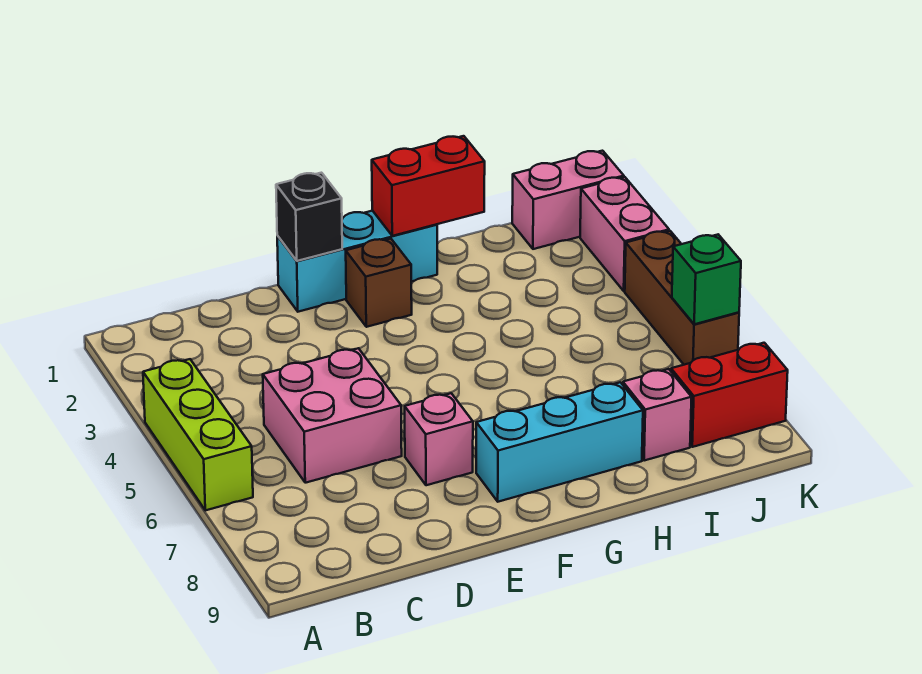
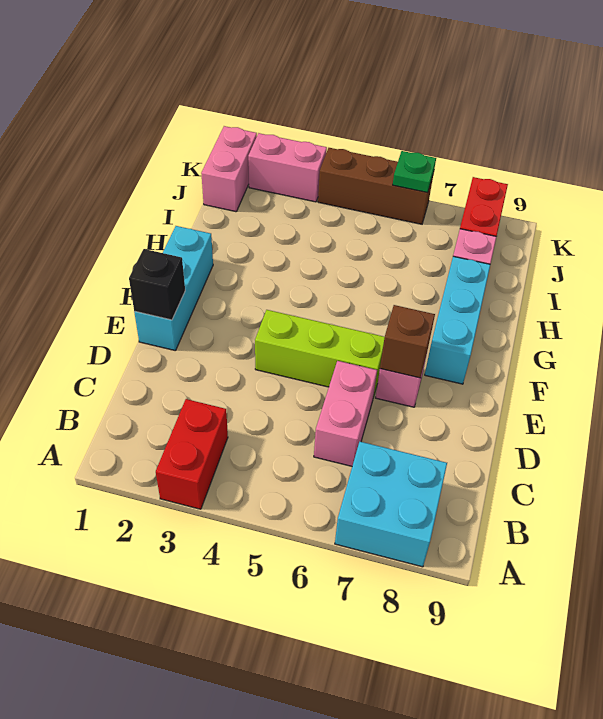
lime brick A4:A6 level 1 -> lime brick E4:E6 level 1
none -> cyan brick A7:B8 level 1
pink brick C5:D6 level 1 -> pink brick C6:D6 level 1
brown brick F2 level 1 -> brown brick E7 level 2
red brick G1:H1 level 2 -> red brick A3:B3 level 1
green brick K6 level 2 -> green plate K6 level 2

